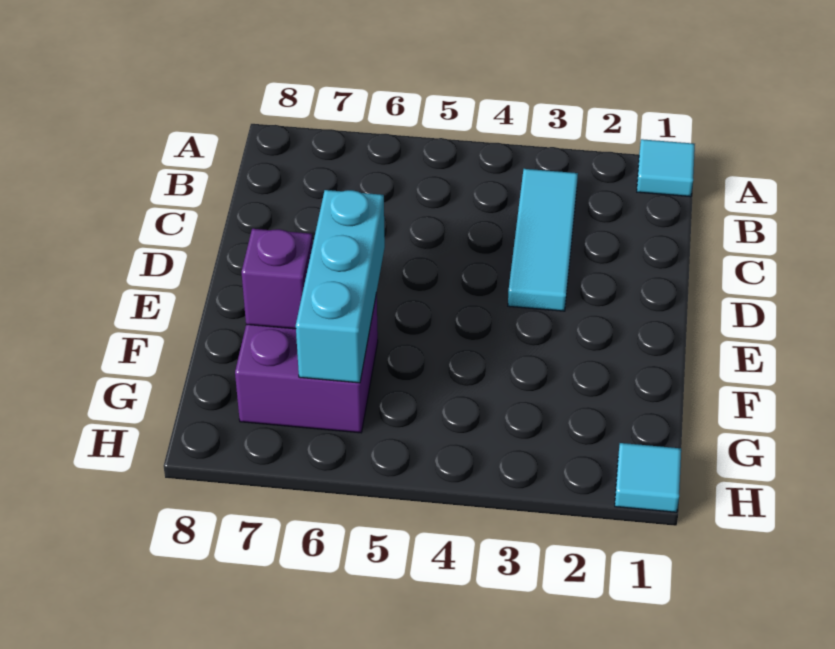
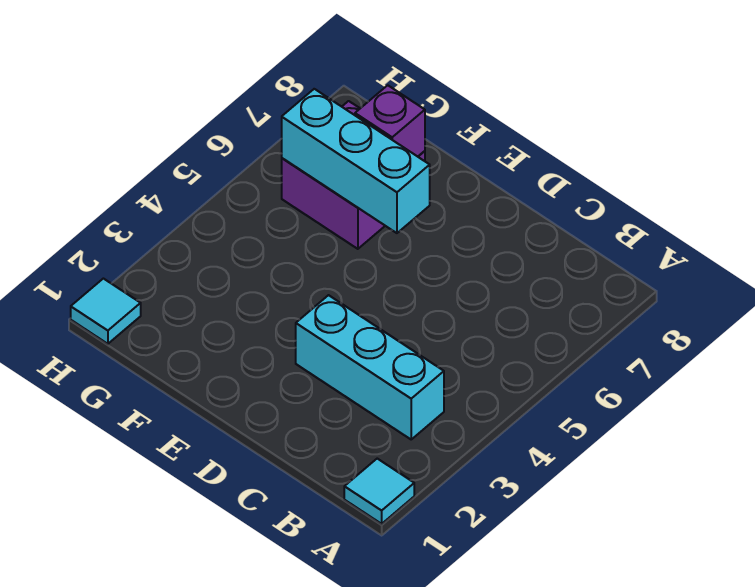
cyan tile B3:D3 level 1 -> cyan brick B3:D3 level 1

